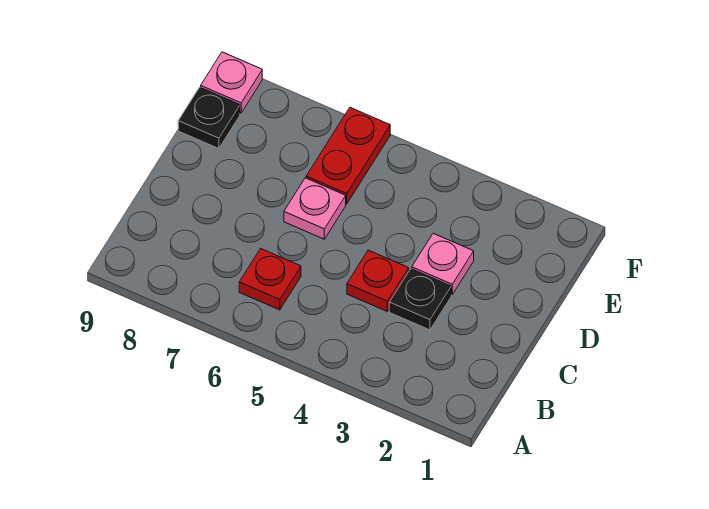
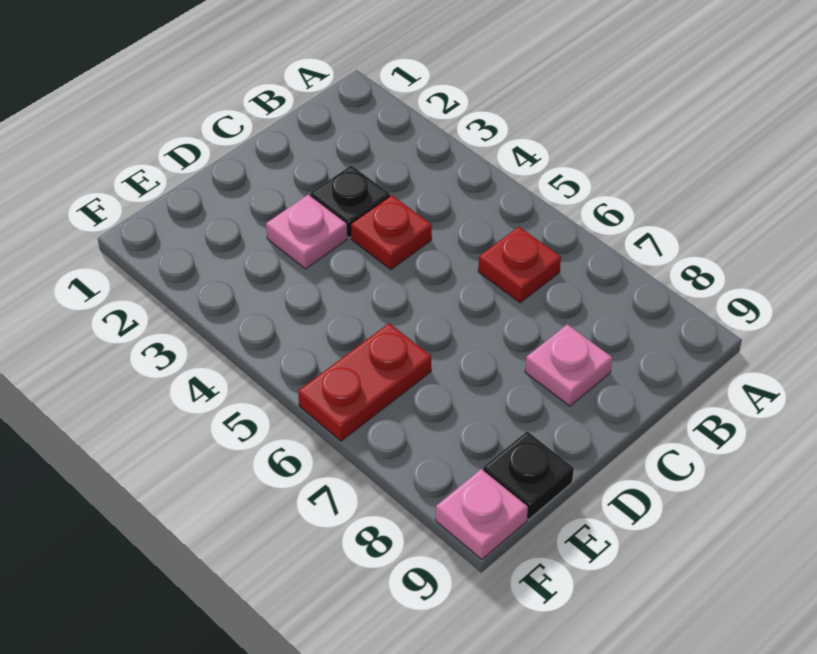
pink plate D6 level 1 -> pink plate C8 level 1

